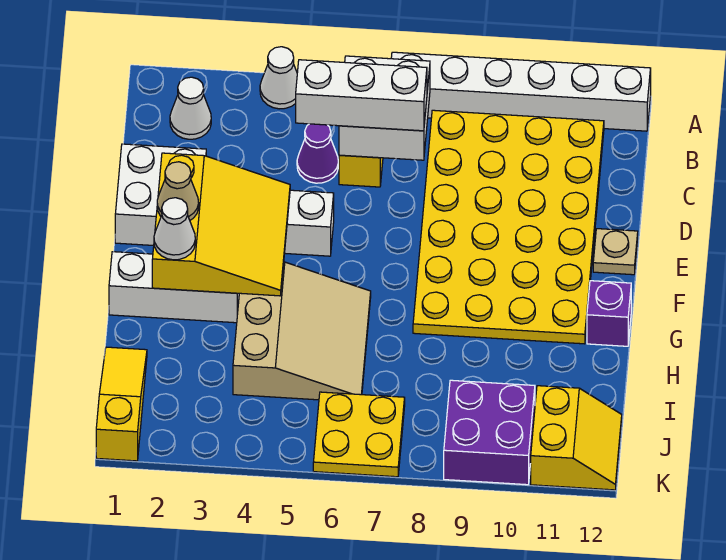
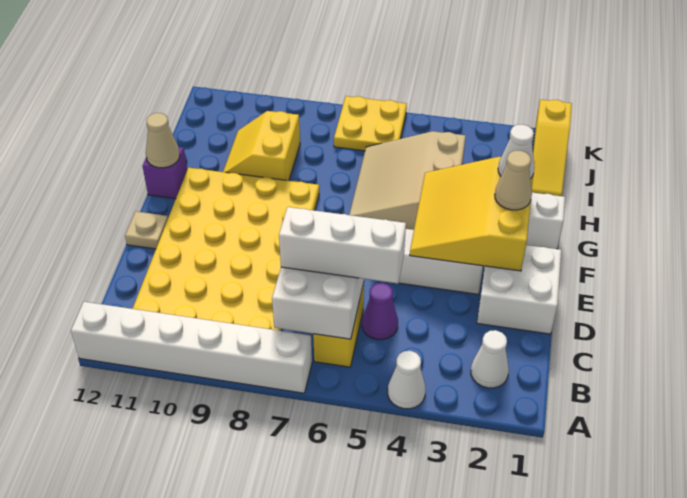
none -> tan cone G12 level 2
purple brick J9:K10 level 1 -> none
yellow slope J11:K12 level 1 top 11 -> yellow slope H9:I10 level 1 top 9

